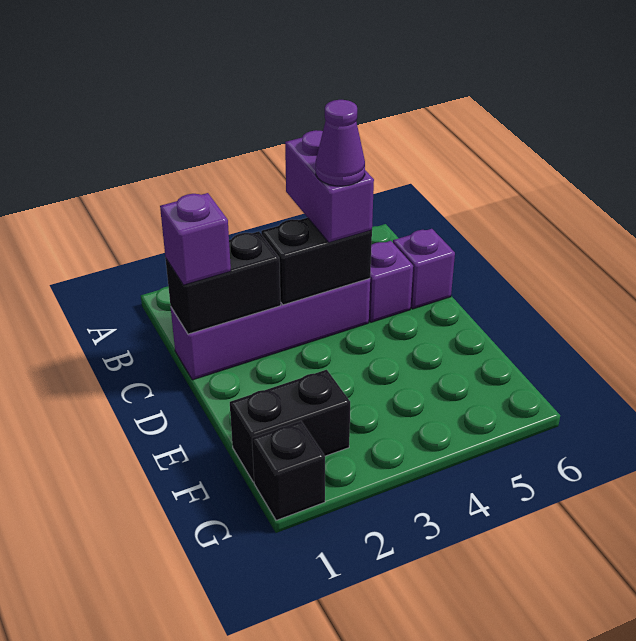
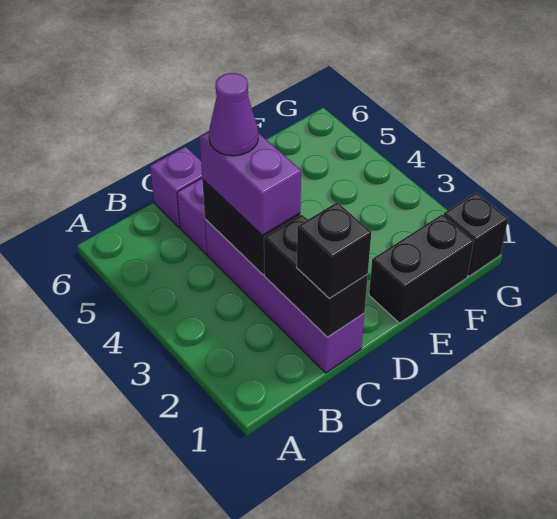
purple brick B4:C4 level 3 -> purple brick C3:C4 level 3
purple brick C1 level 3 -> black brick C1 level 3
black brick F1:F2 level 1 -> black brick E1:F1 level 1

